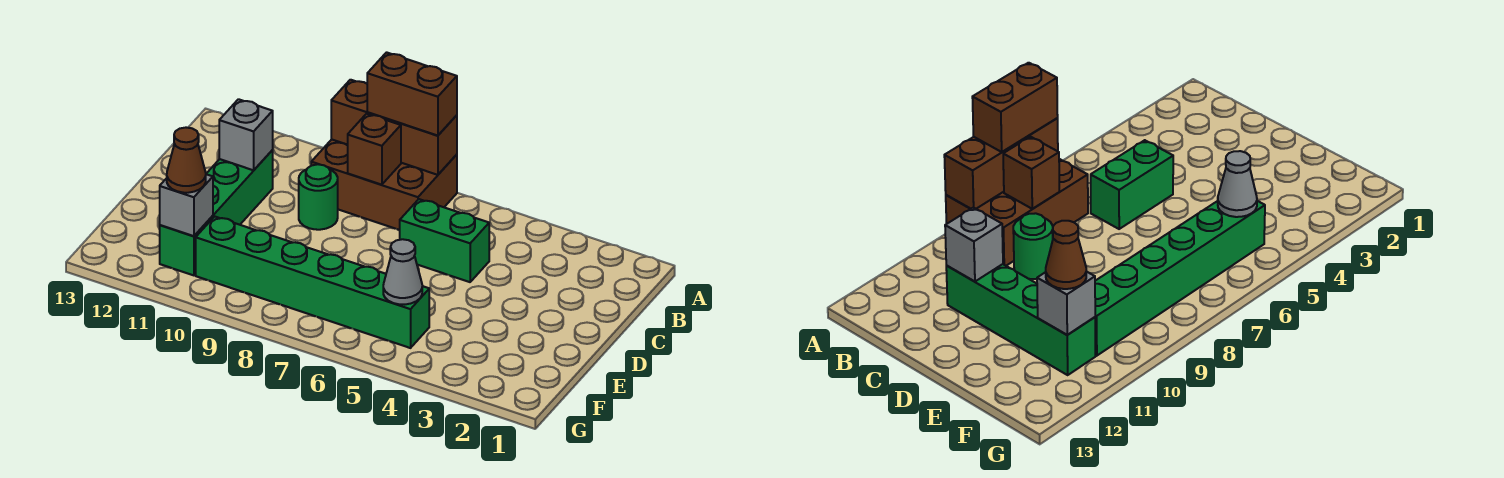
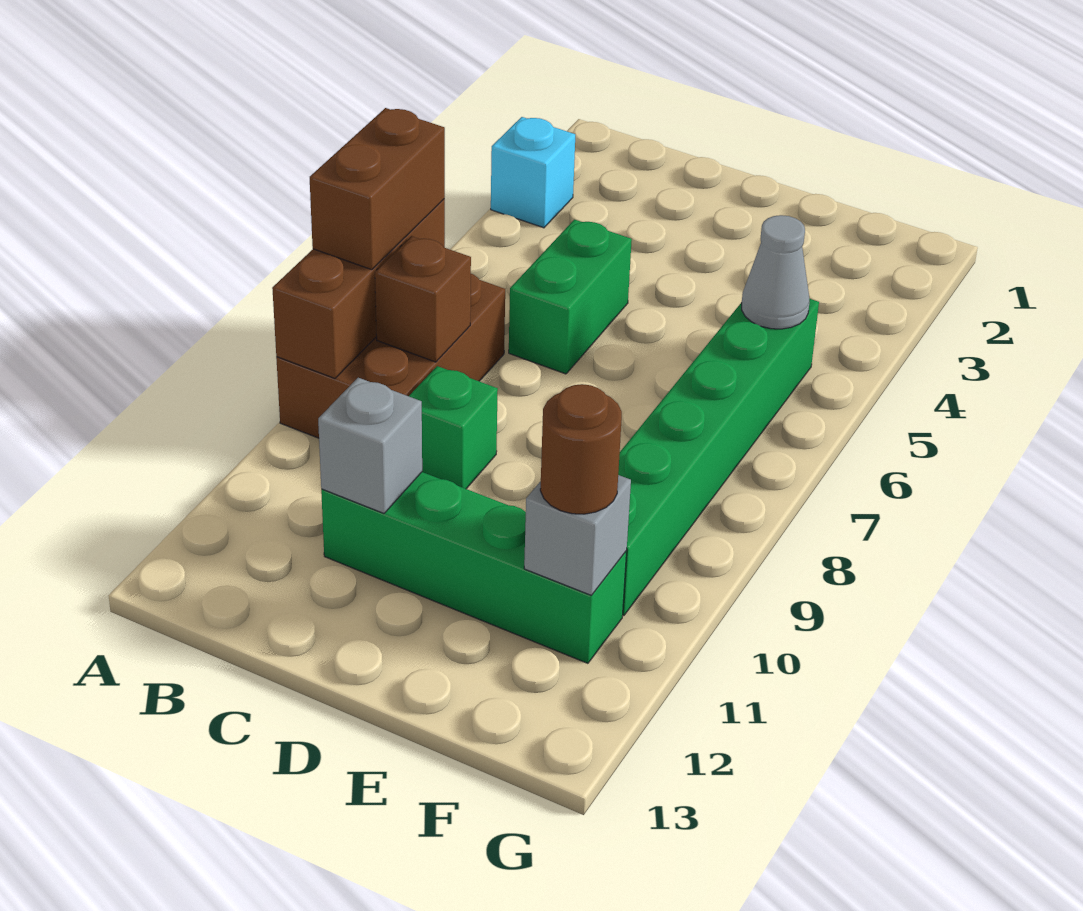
none -> cyan brick A3 level 1
green round brick C9 level 1 -> green brick C9 level 1
brown cone F11 level 3 -> brown round brick F11 level 3

